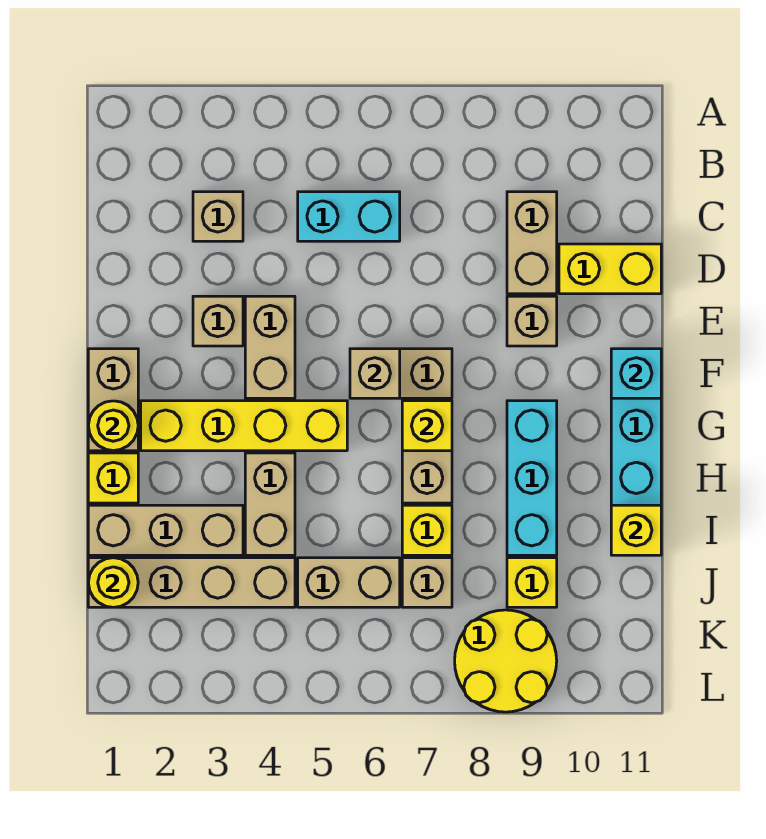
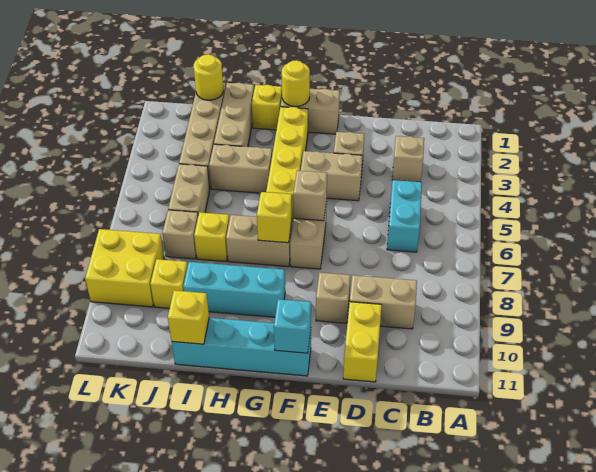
yellow round brick K8:L9 level 1 -> yellow brick K8:L9 level 1

